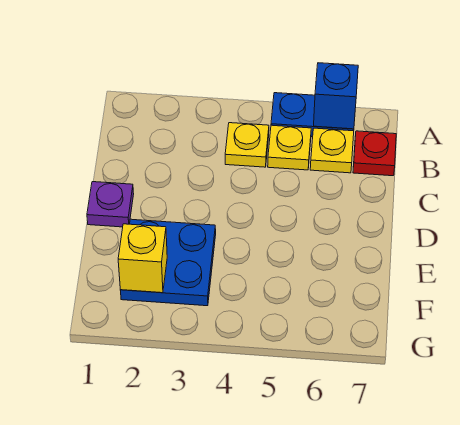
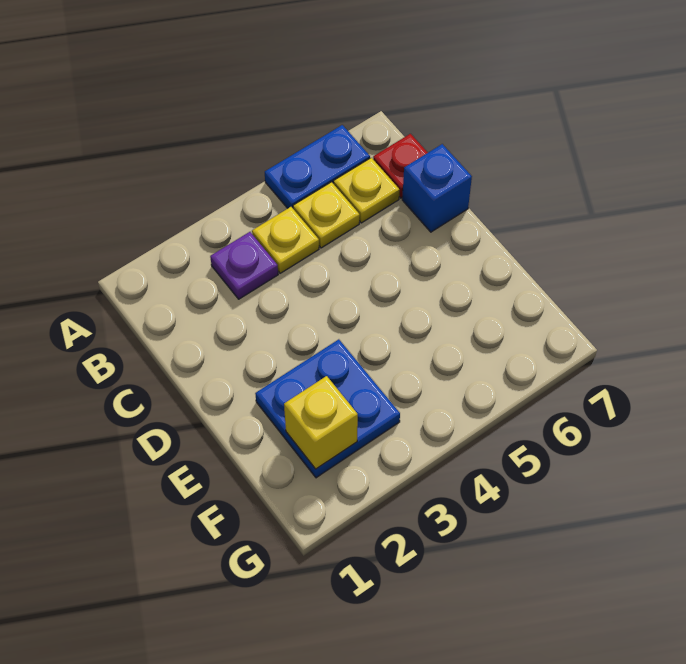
blue brick A6 level 2 -> blue brick C7 level 1
purple plate D1 level 1 -> purple plate B3 level 1

